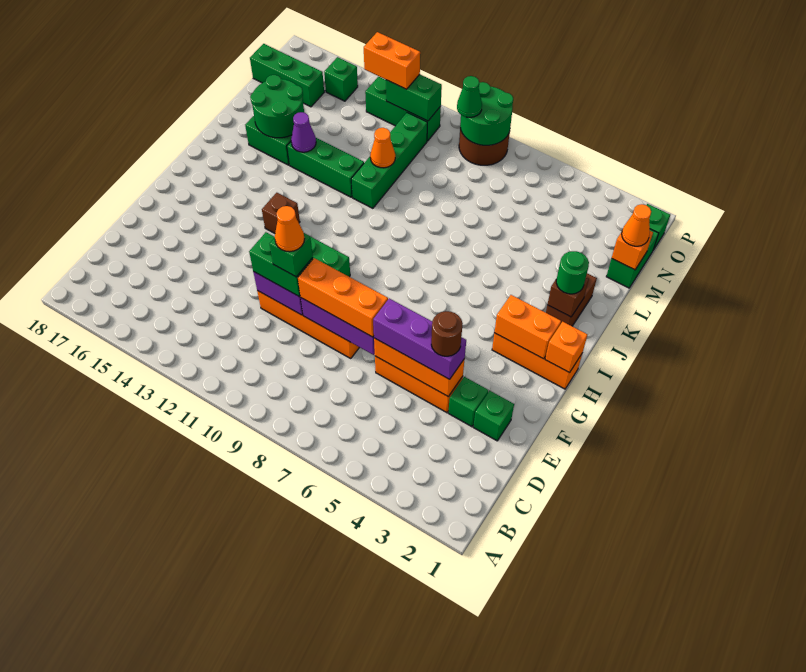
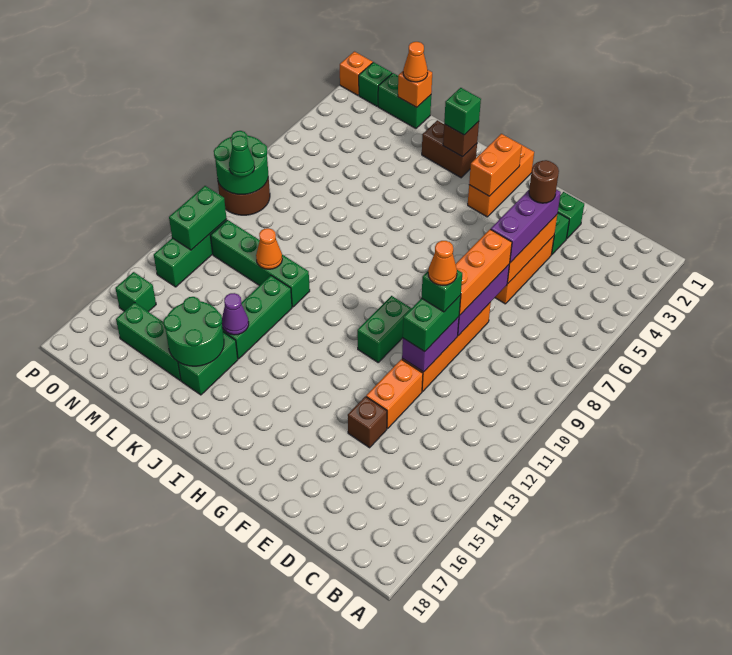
orange brick H1 level 2 -> orange brick P1 level 1
brown brick H13 level 1 -> brown brick E14 level 1
green round brick J2 level 3 -> green brick J2 level 3
green brick N16:N18 level 1 -> green brick L16:N16 level 1
orange brick O12:O13 level 3 -> orange brick E12:E13 level 1

